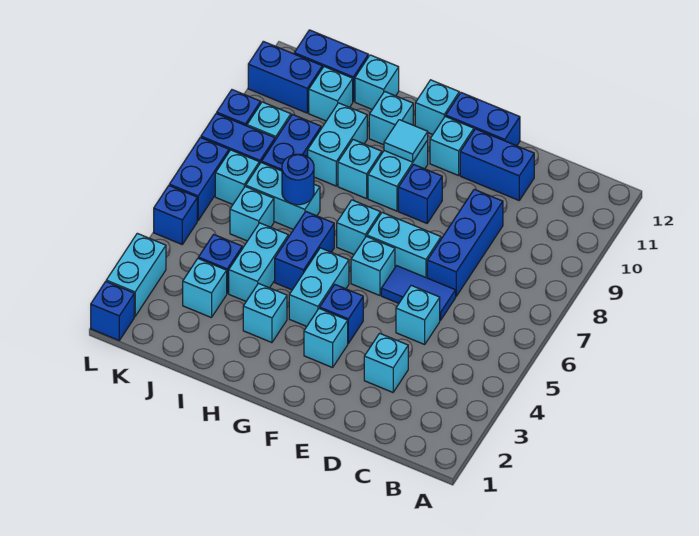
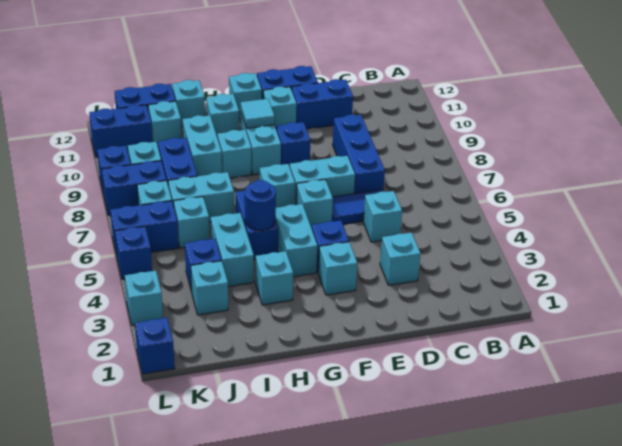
blue round brick I7 level 2 -> blue round brick H5 level 2
cyan brick L2:L3 level 1 -> cyan brick L3 level 1
blue brick L6:L7 level 1 -> blue brick K6:L6 level 1

